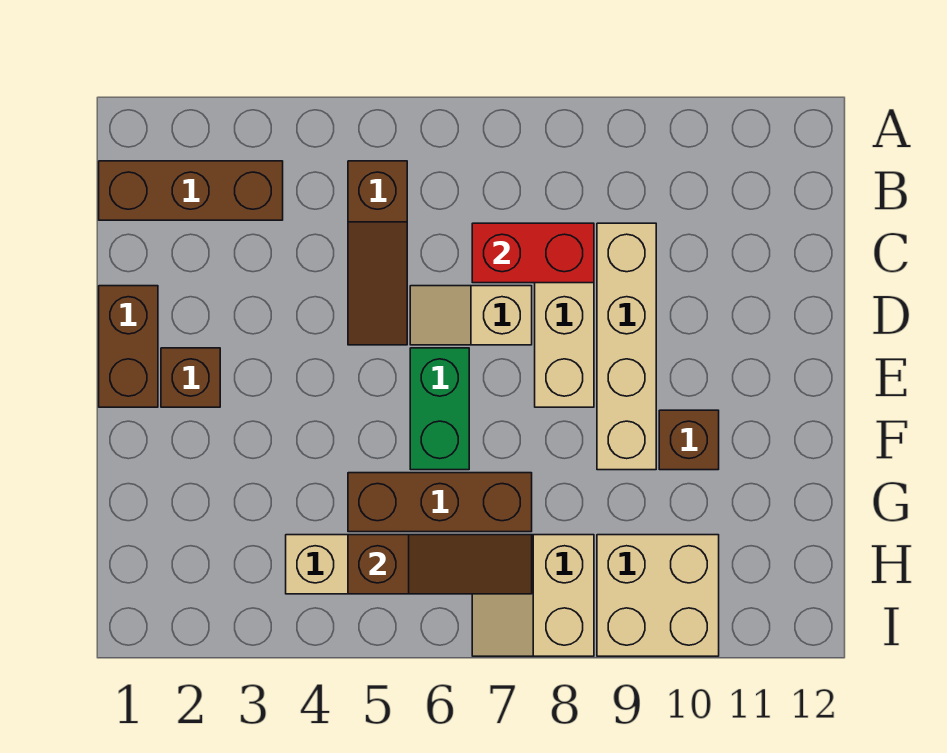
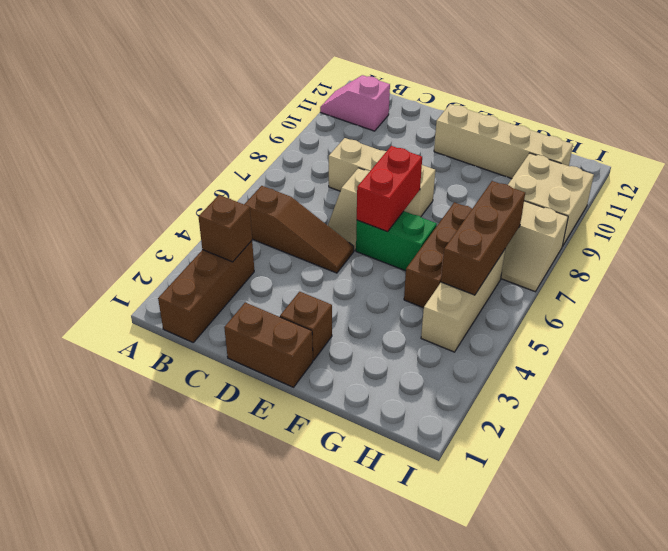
none -> pink slope A11:B11 level 1 top B
red brick C7:C8 level 2 -> red brick E6:E7 level 2
tan brick C9:F9 level 1 -> tan brick E11:H11 level 1
brown brick F10 level 1 -> brown brick B3 level 2
brown slope H5:H7 level 2 top 5 -> brown brick H5:H7 level 2

